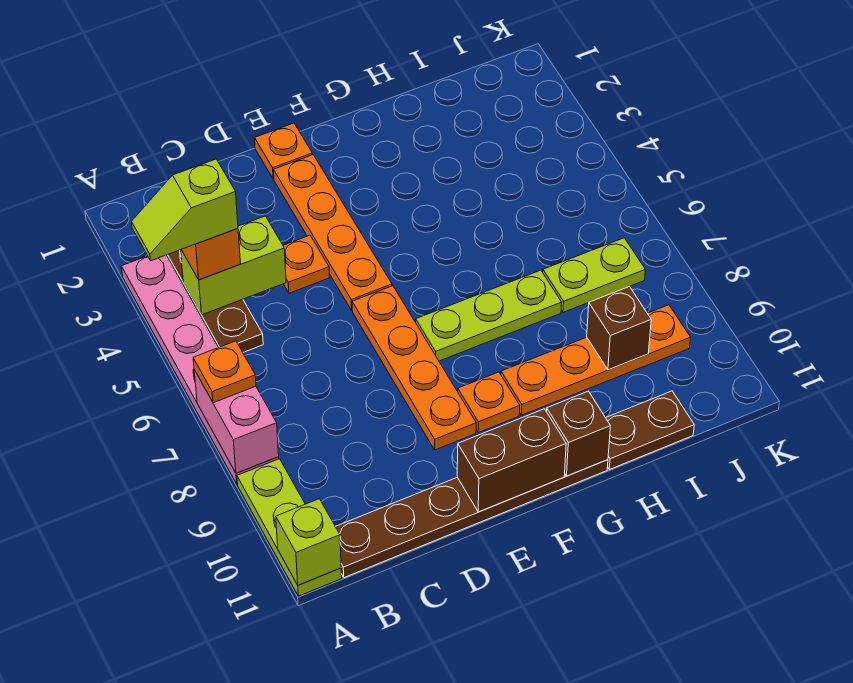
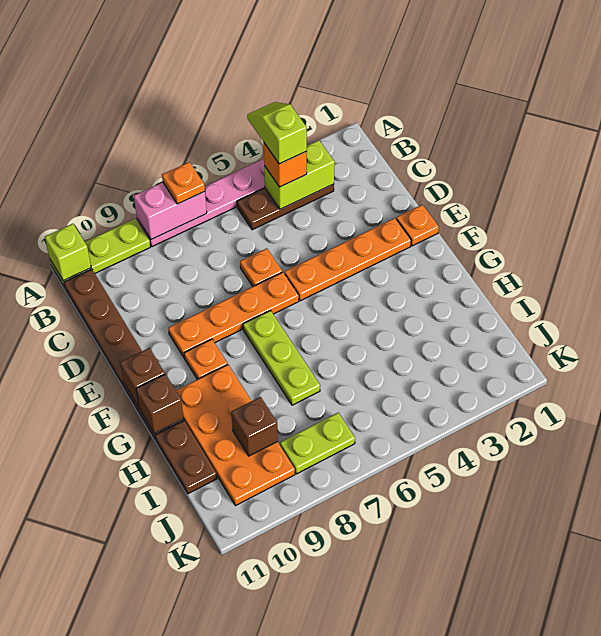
lime brick B4:C4 level 2 -> lime brick B3:B4 level 2
orange plate D4 level 1 -> orange plate D6 level 1
brown brick E11:F11 level 2 -> brown brick F11 level 2
orange plate G9:J9 level 1 -> orange plate G9:J10 level 1
lime plate I7:J7 level 1 -> lime plate J7:J8 level 1

